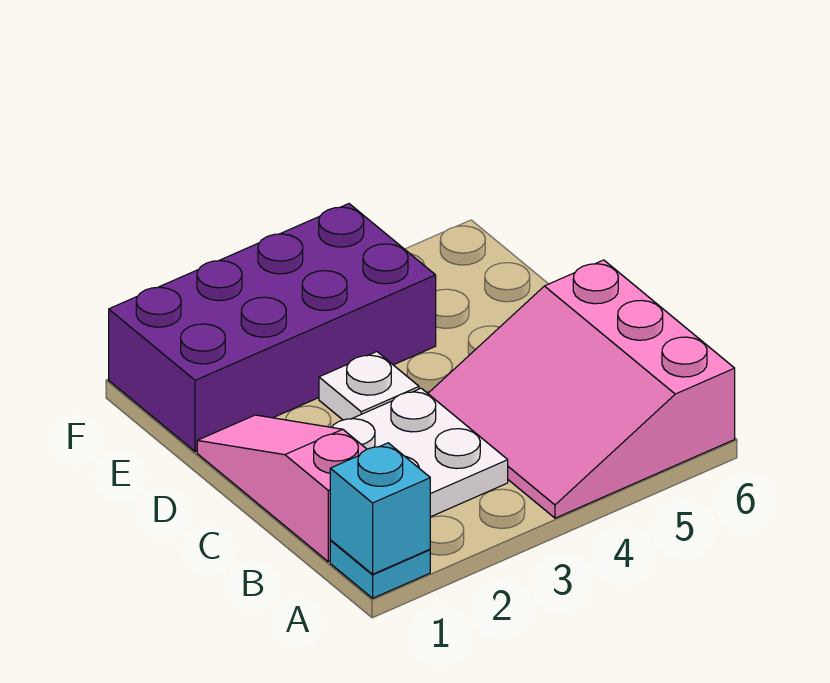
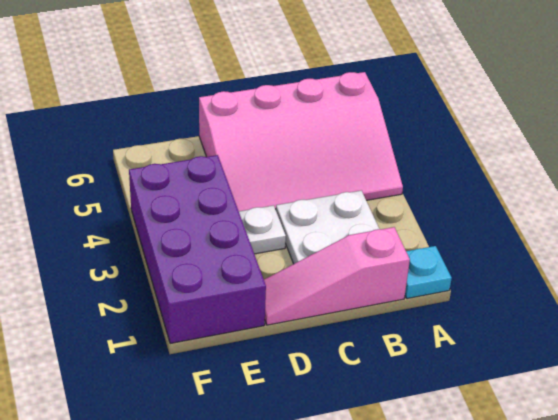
cyan brick A1 level 2 -> none
pink slope A4:C6 level 1 top 6 -> pink slope A4:D6 level 1 top 6

